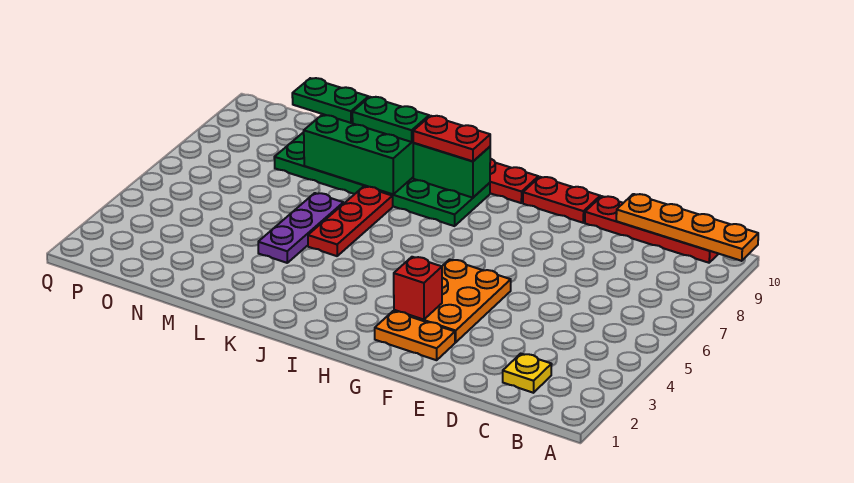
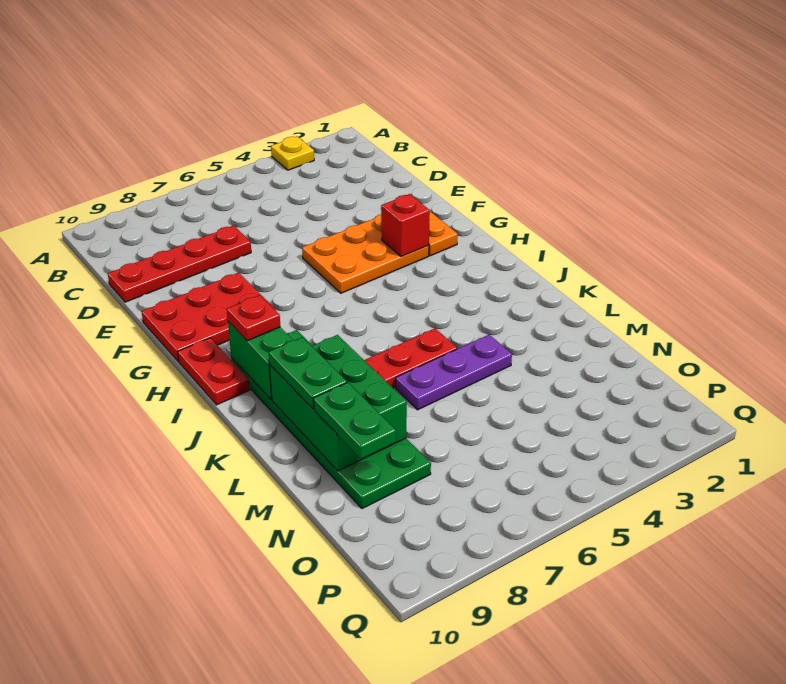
orange plate A10:D10 level 2 -> none
red plate B10:E10 level 1 -> red plate D7:D10 level 1
yellow plate C2 level 1 -> yellow plate A3 level 1
red plate F10:G10 level 1 -> red plate F8:G10 level 1
red plate I9:J9 level 3 -> red plate I9 level 3

